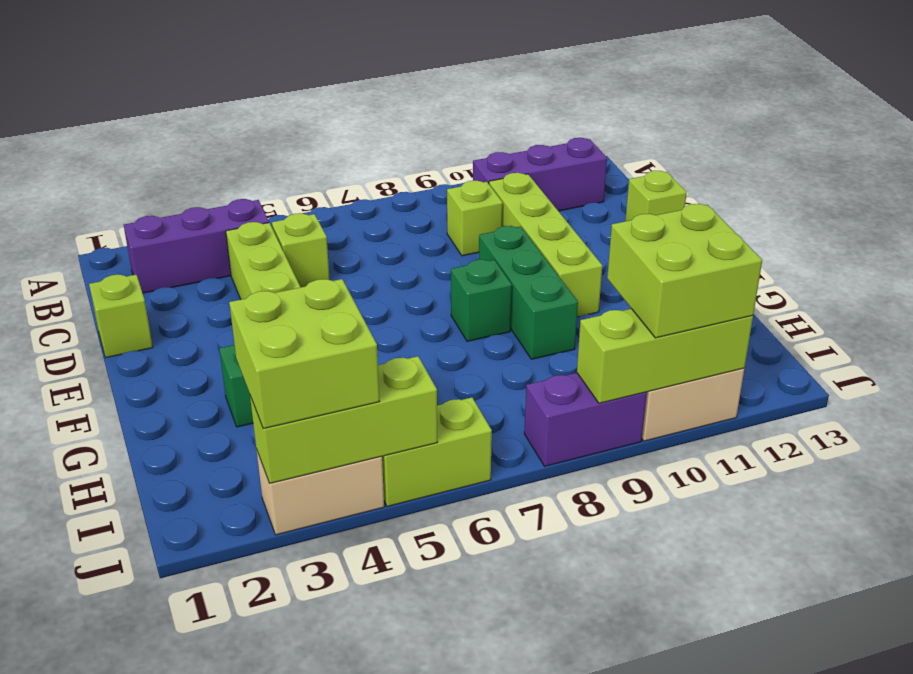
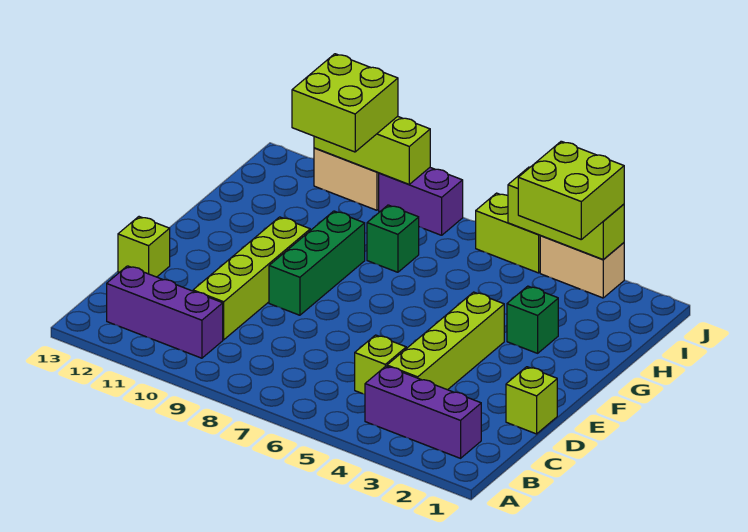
lime brick C9 level 1 -> none
green brick F8 level 1 -> green brick H8 level 1

